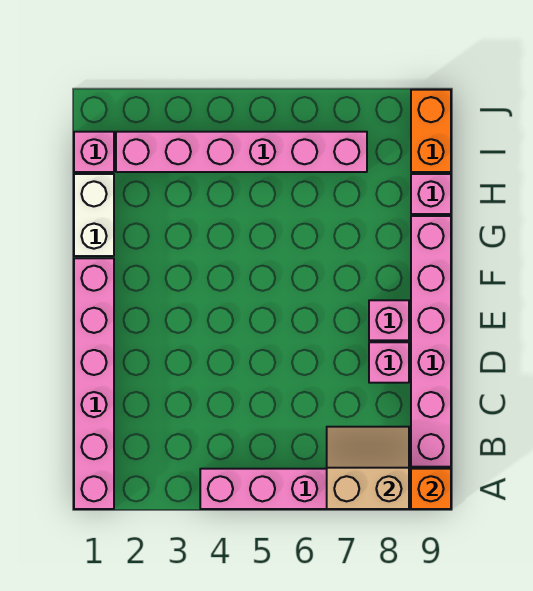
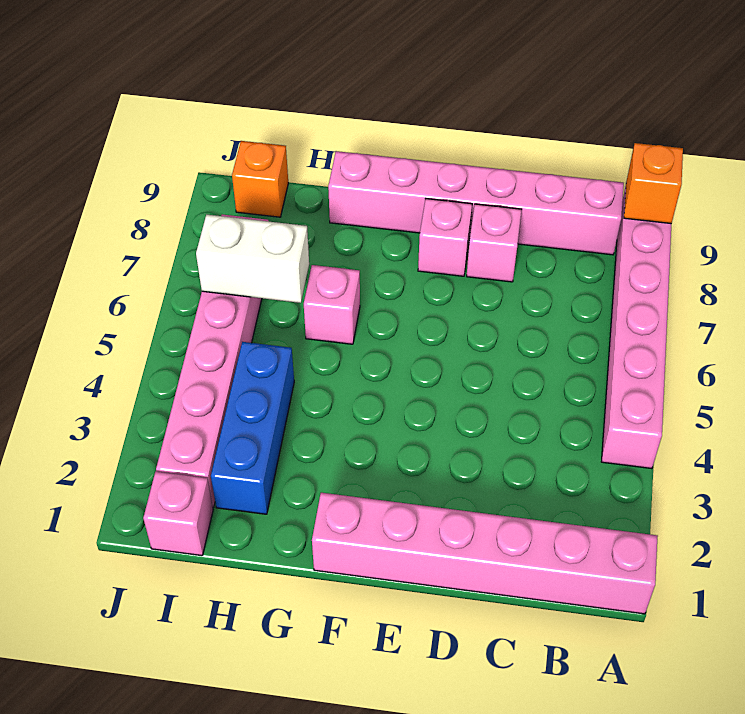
tan slope A7:B8 level 2 top A -> none
white brick G1:H1 level 1 -> white brick H6:I6 level 2
none -> blue brick H2:H4 level 1
pink brick H9 level 1 -> pink brick G6 level 1
orange brick I9:J9 level 1 -> orange brick I9 level 1

